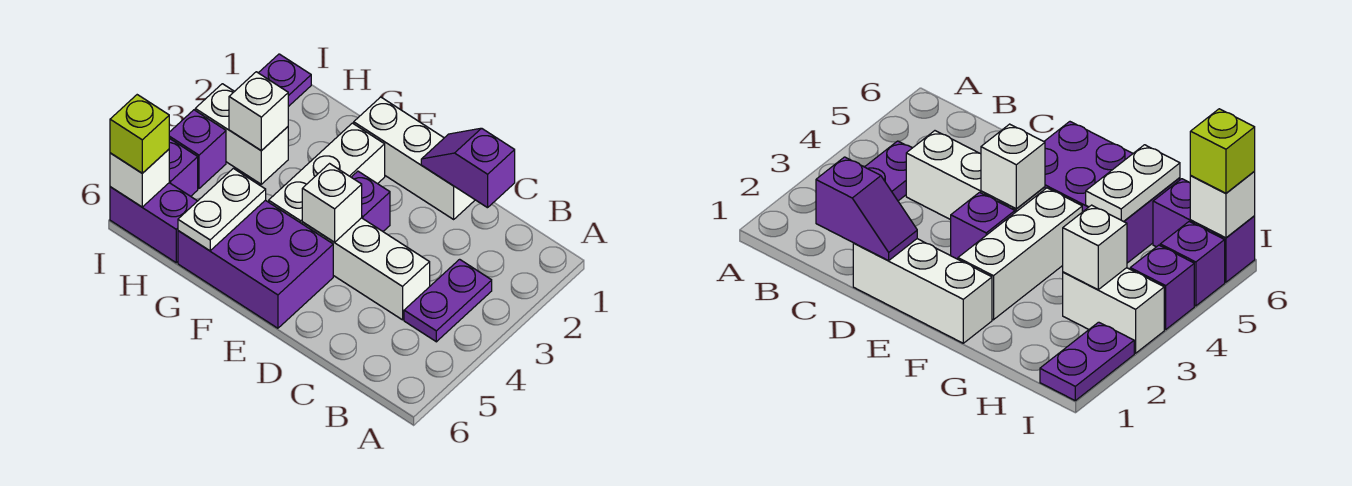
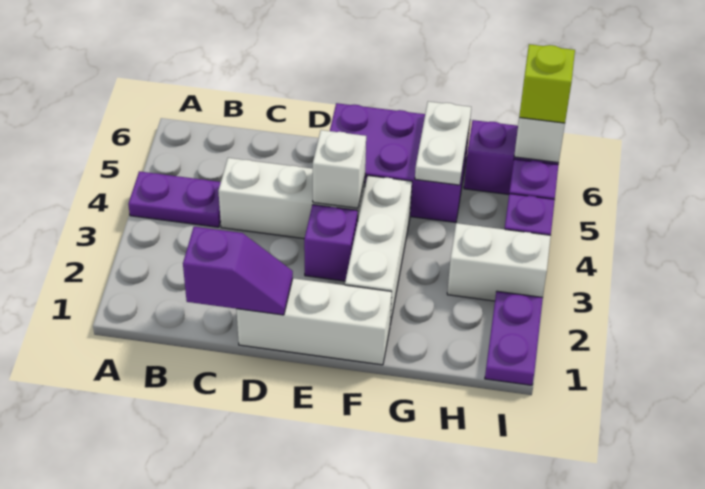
purple plate B3:B4 level 1 -> purple plate A4:B4 level 1
white brick H3 level 2 -> none

